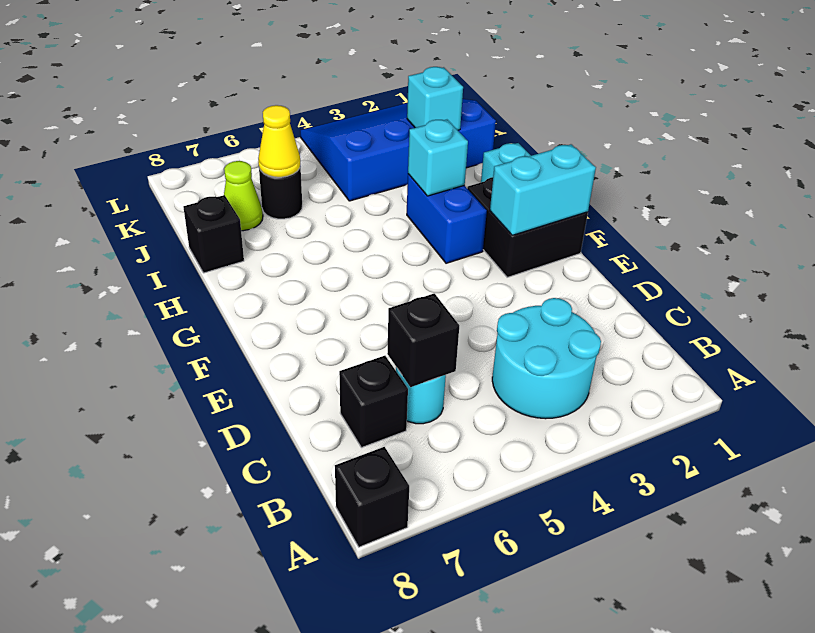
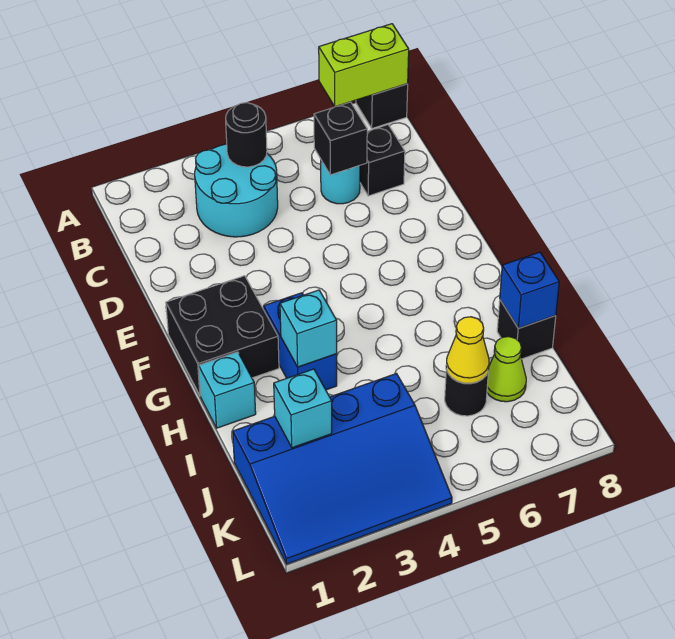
none -> lime brick A7:A8 level 2
none -> black round brick B4 level 2
cyan brick F1:F2 level 2 -> none
none -> blue brick I8 level 2

